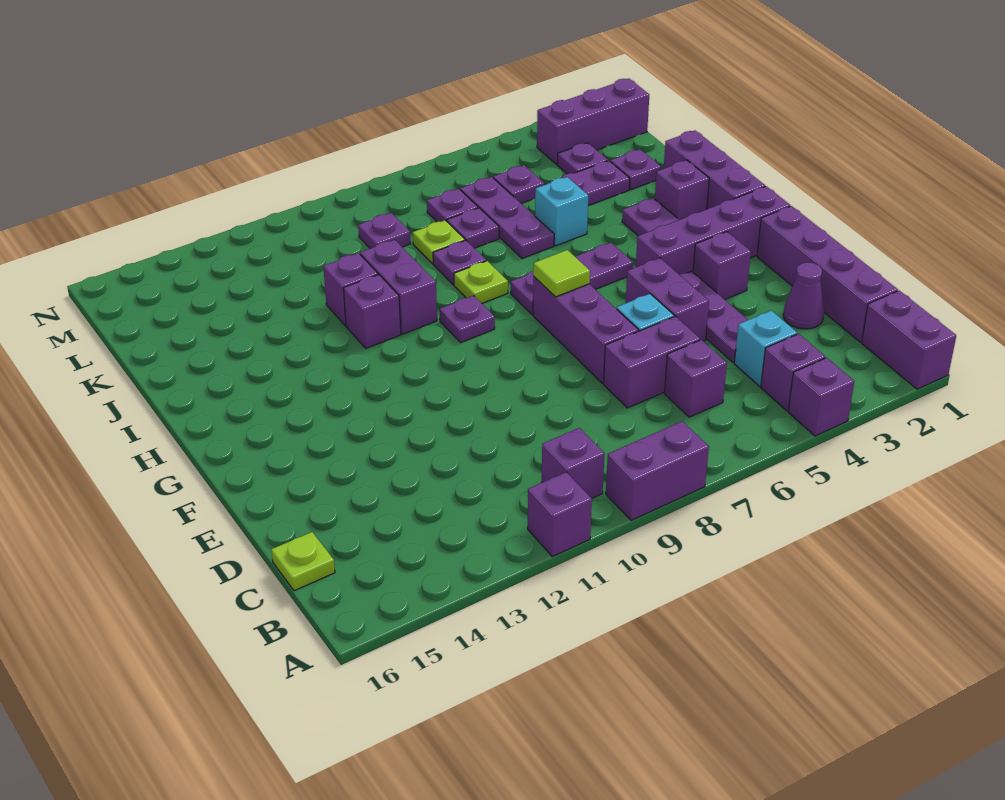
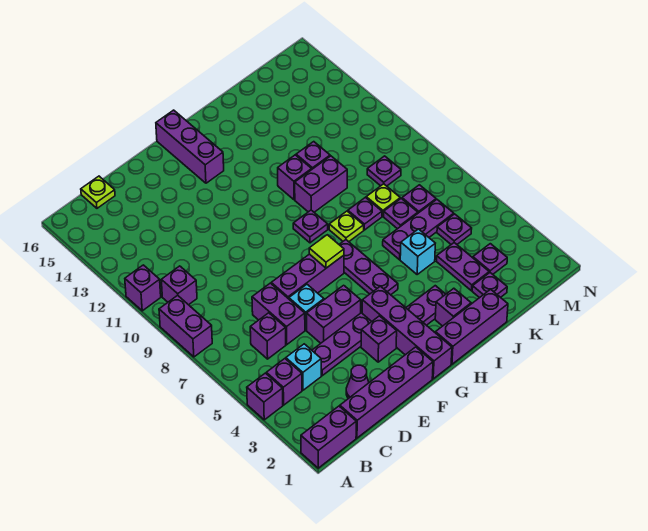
purple brick M1:M3 level 1 -> purple brick G14:G16 level 1

